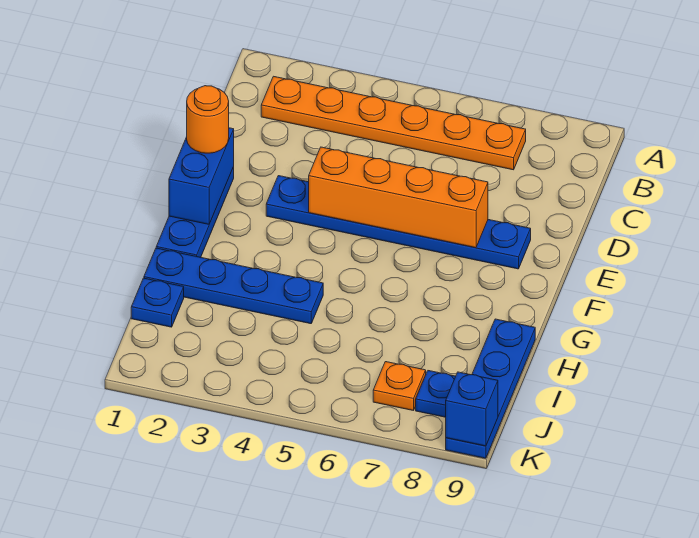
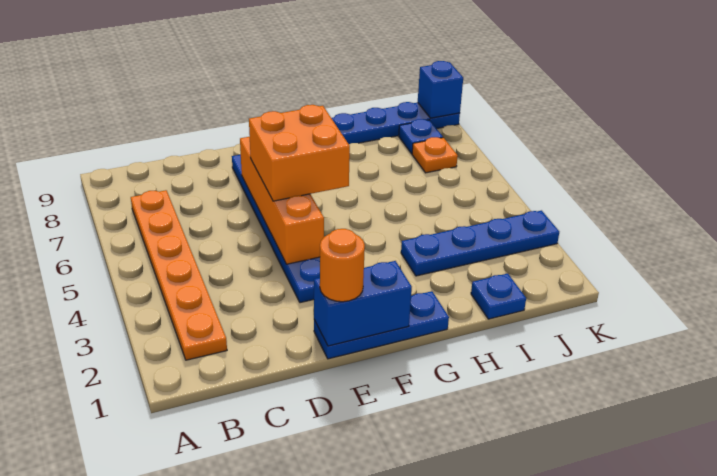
none -> orange brick E5:F6 level 3
blue plate H1:H4 level 1 -> blue plate H3:K3 level 1

